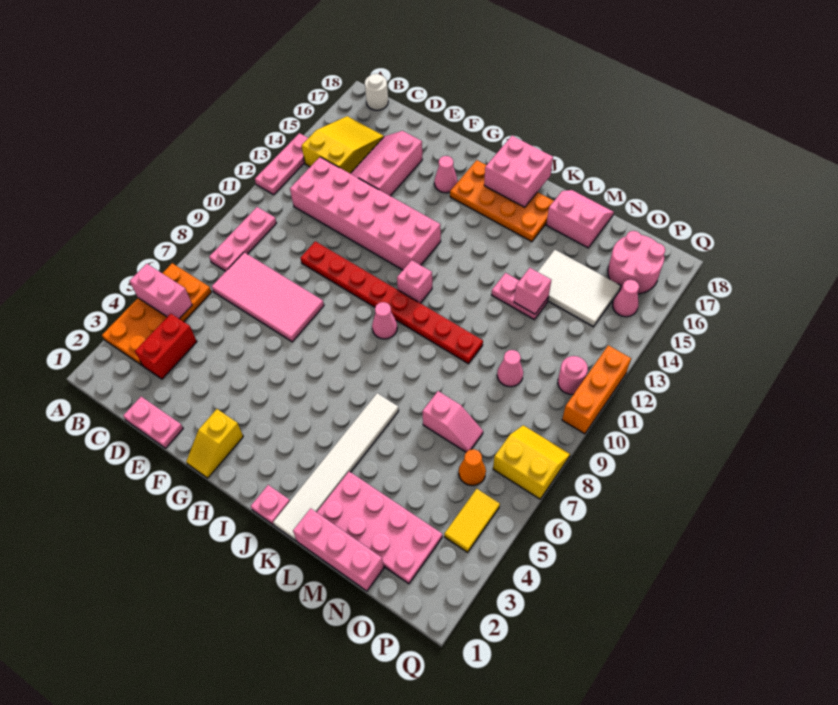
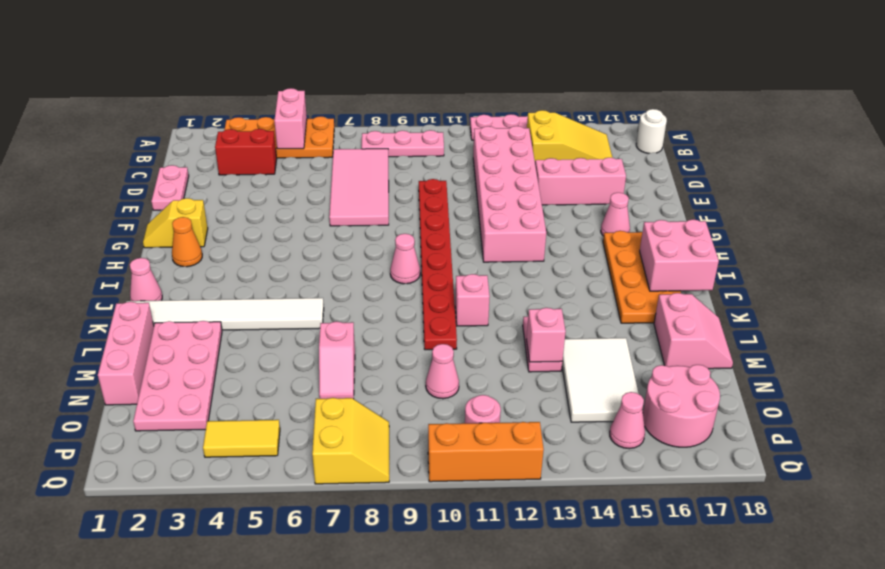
pink brick I11 level 1 -> pink brick K11 level 1
pink plate J1 level 1 -> pink cone J1 level 1
orange cone O6 level 1 -> orange cone H2 level 1

